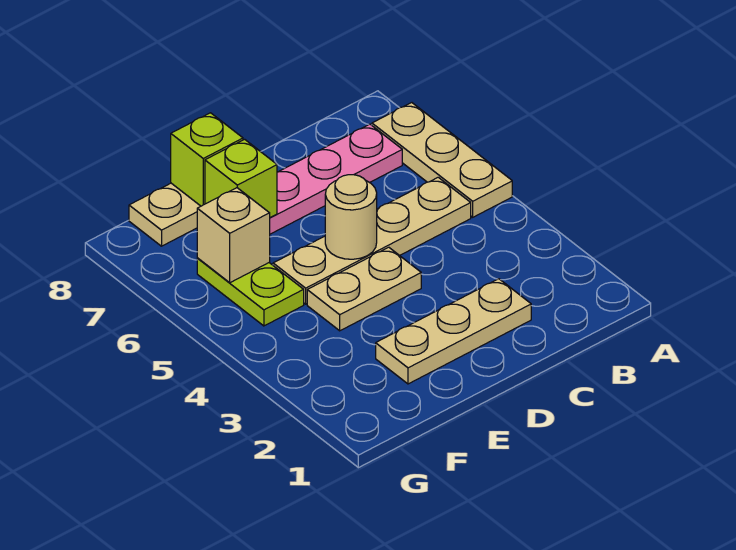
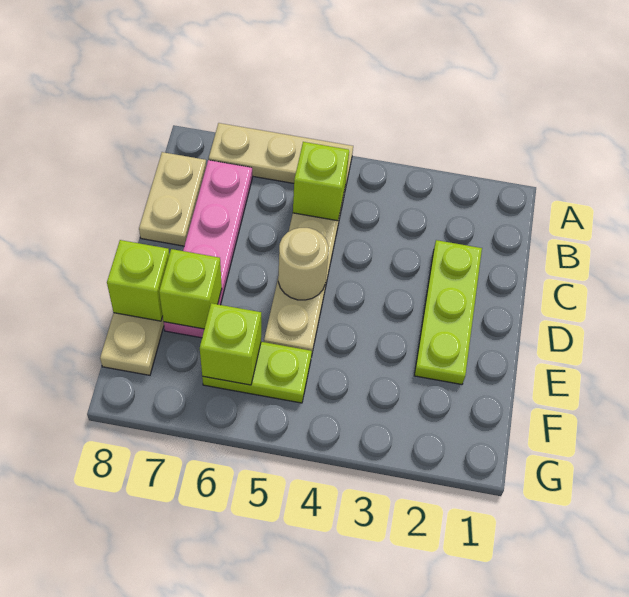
none -> lime brick B5 level 2
tan plate C2:E2 level 1 -> lime plate C2:E2 level 1
tan plate D4:E4 level 1 -> tan plate B8:C8 level 1
tan brick F6 level 2 -> lime brick F6 level 2

